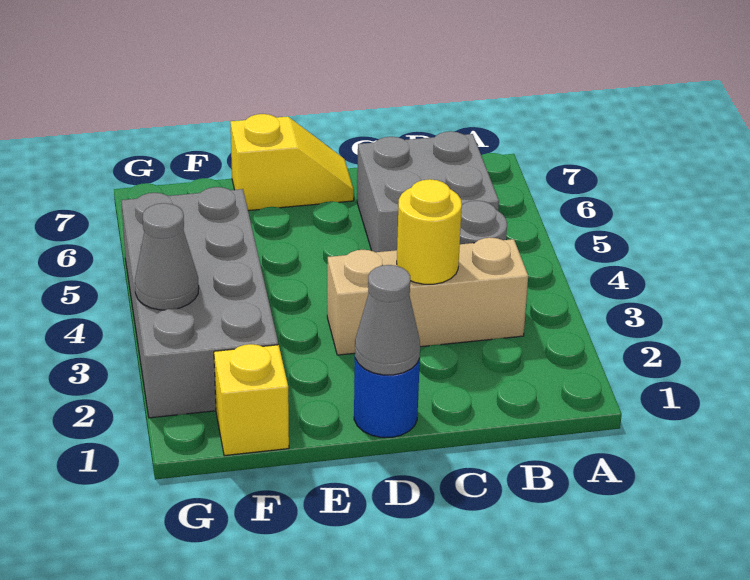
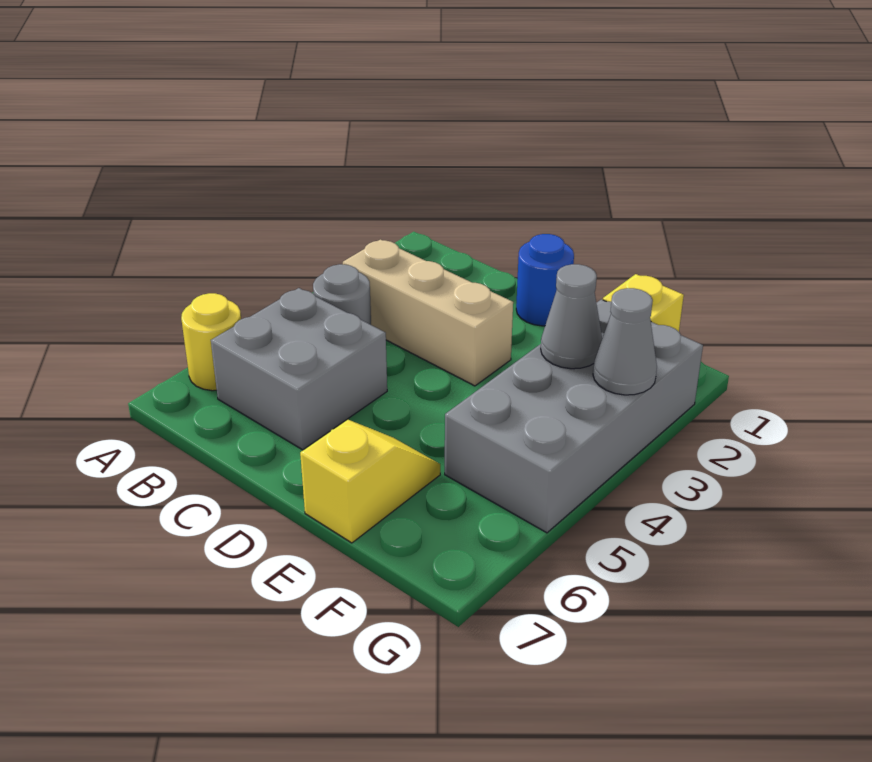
yellow round brick C3 level 2 -> yellow round brick A6 level 1
grey cone D1 level 2 -> grey cone F3 level 2
yellow slope D7:E7 level 1 top E -> yellow slope E6:E7 level 1 top 7

